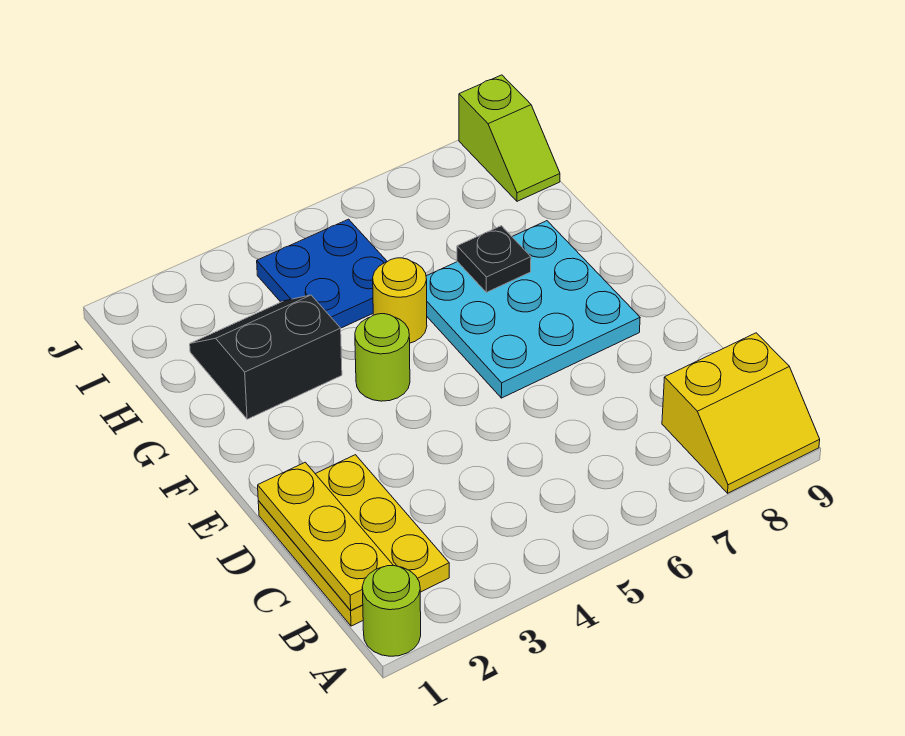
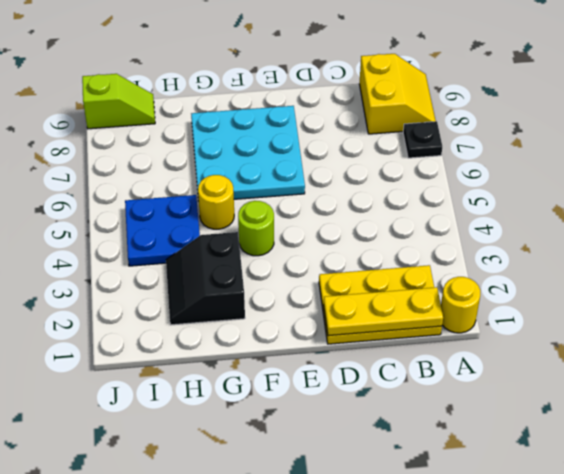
lime round brick A1 level 1 -> yellow round brick A1 level 1
black plate G7 level 2 -> black plate A7 level 1

